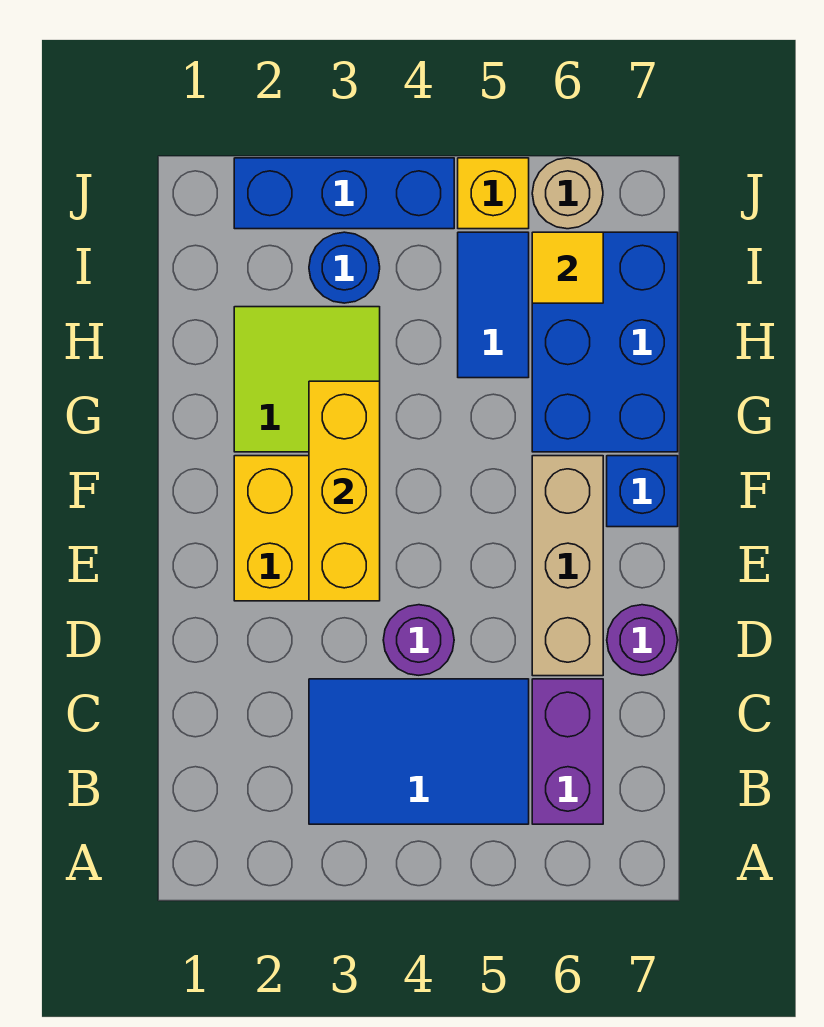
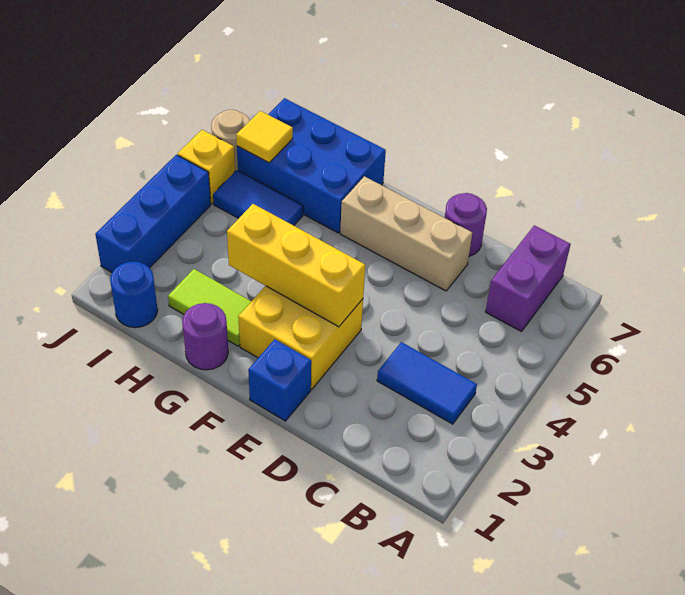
blue tile B3:C5 level 1 -> blue tile B3:C3 level 1
purple brick B6:C6 level 1 -> purple brick B6:B7 level 1
purple round brick D4 level 1 -> purple round brick G1 level 1
blue brick F7 level 1 -> blue brick E1 level 1
lime tile G2:H3 level 1 -> lime tile G2:H2 level 1
blue round brick I3 level 1 -> blue round brick I1 level 1

